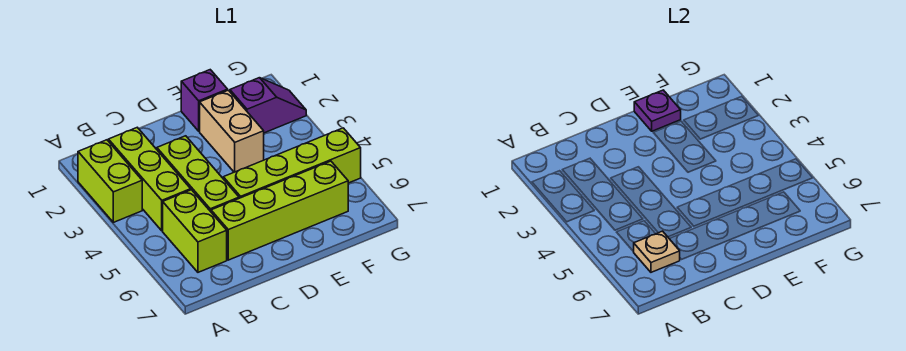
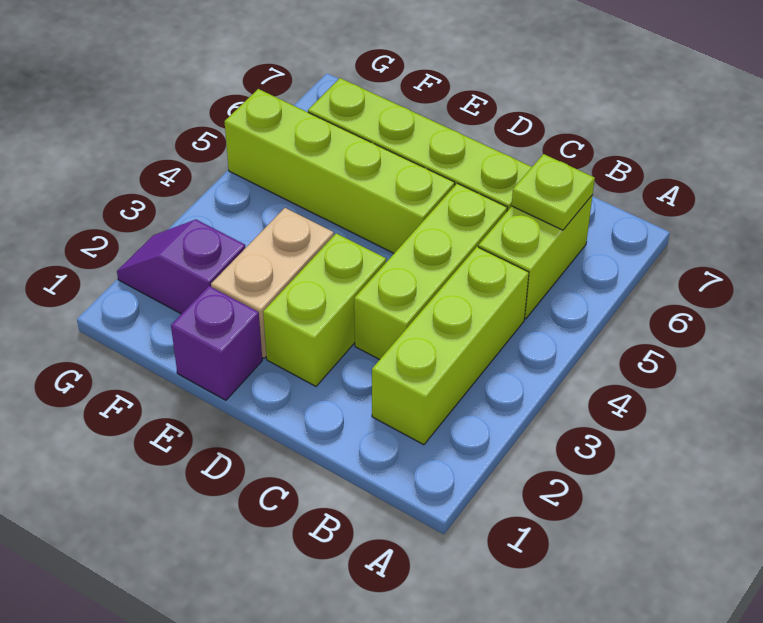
lime brick A2:A3 level 1 -> lime brick D2:D3 level 1
tan plate B6 level 2 -> lime plate B6 level 2
purple plate E1 level 2 -> none

